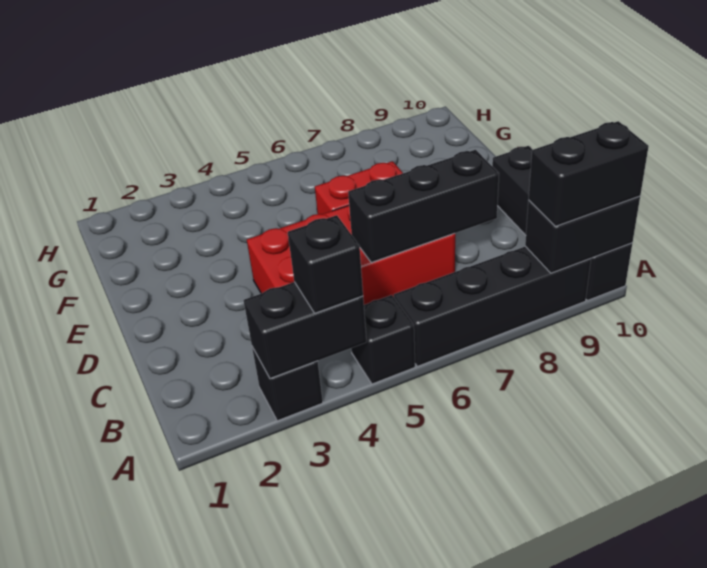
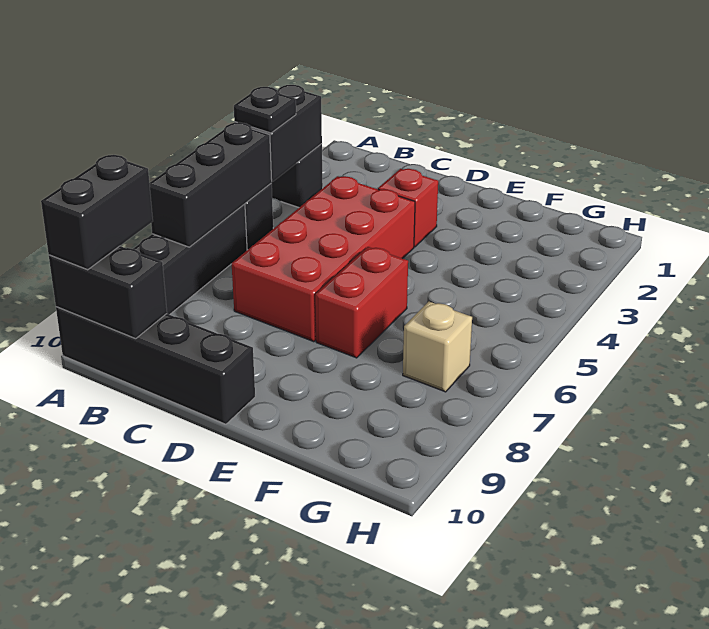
black brick A4 level 3 -> black plate A4 level 3
black brick A9:A10 level 2 -> black brick A10:B10 level 2
black brick C6:C8 level 2 -> black brick A5:A7 level 2
none -> red brick D3 level 1
none -> tan brick G7 level 1

